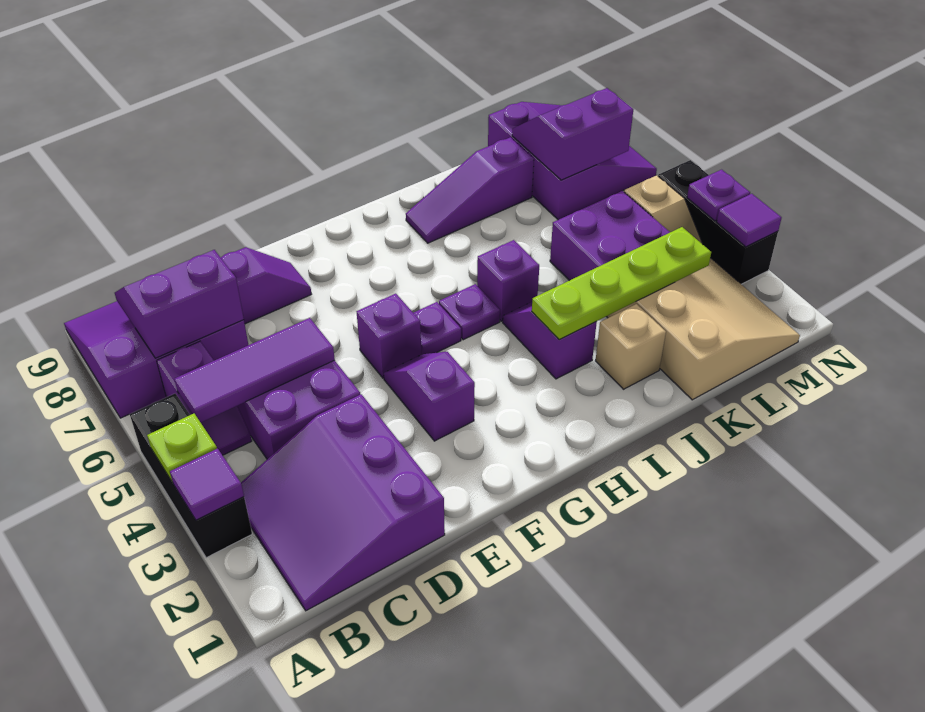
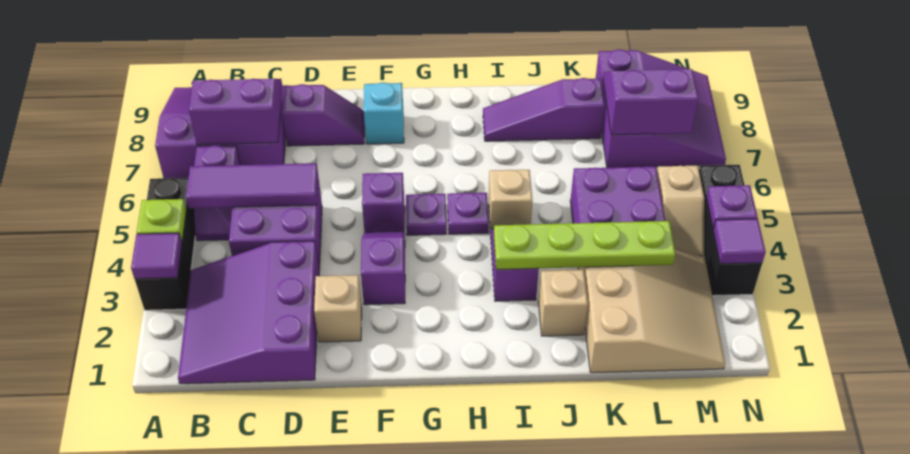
none -> tan brick E2 level 1
none -> cyan brick F8 level 1
purple brick I5 level 1 -> tan brick I5 level 1

